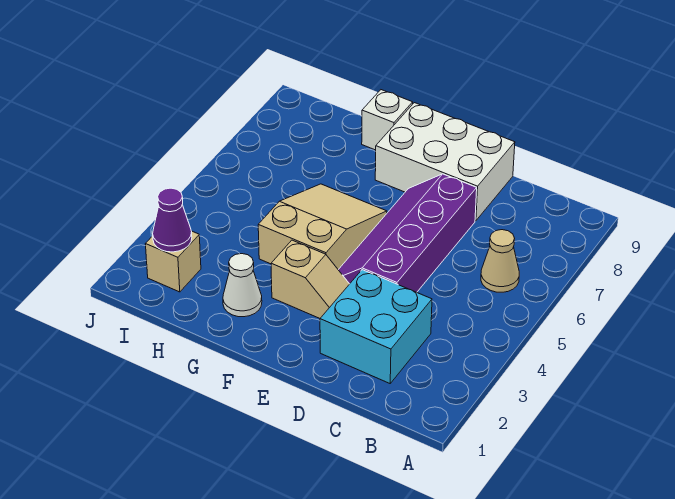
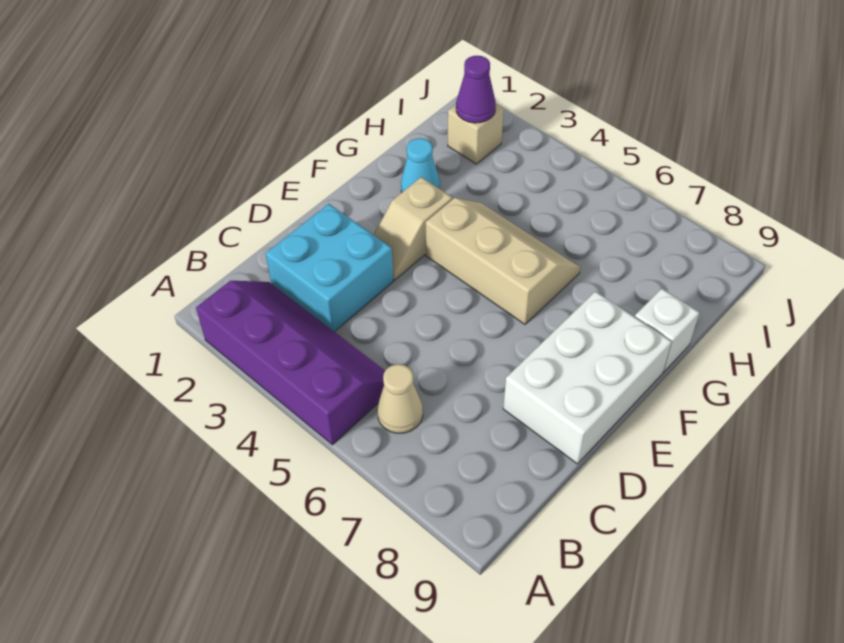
purple slope D4:E7 level 1 top D -> purple slope A2:B5 level 1 top A
tan slope F4:G6 level 1 top 4 -> tan slope F4:G6 level 1 top F
white cone G2 level 1 -> cyan cone G2 level 1

